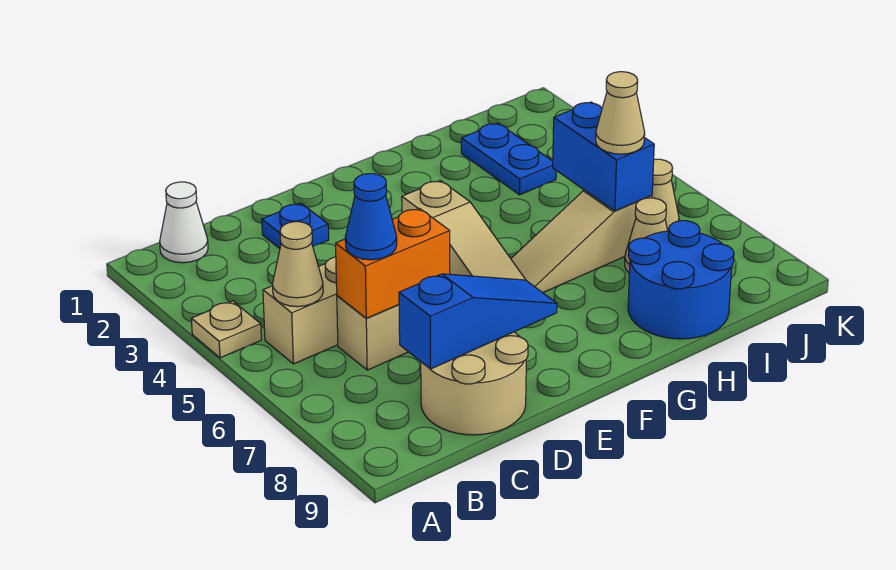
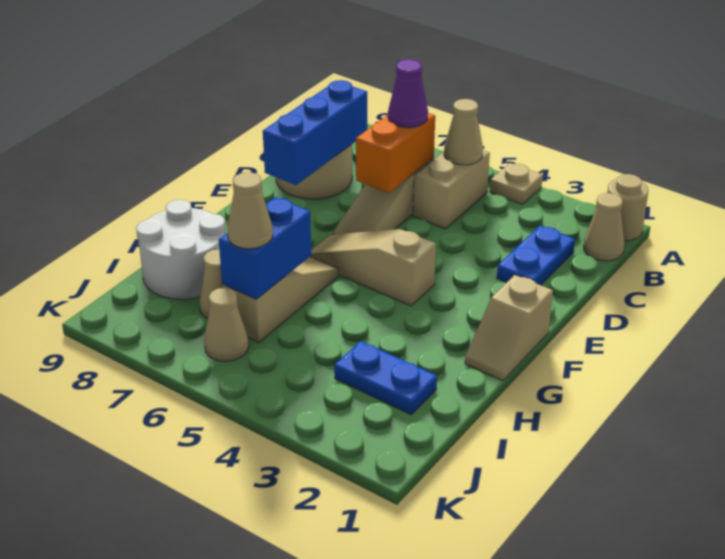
none -> tan round brick A1 level 1
white cone B1 level 1 -> tan cone B1 level 1
blue cone C6 level 3 -> purple cone C6 level 3
blue slope C8:E8 level 2 top C -> blue brick C8:E8 level 2
blue plate D2 level 1 -> blue plate C2:D2 level 1
none -> tan slope F1:G1 level 1 top F
blue round brick H8:I9 level 1 -> white round brick H8:I9 level 1
blue brick I5:I6 level 2 -> blue brick H6:I6 level 2

